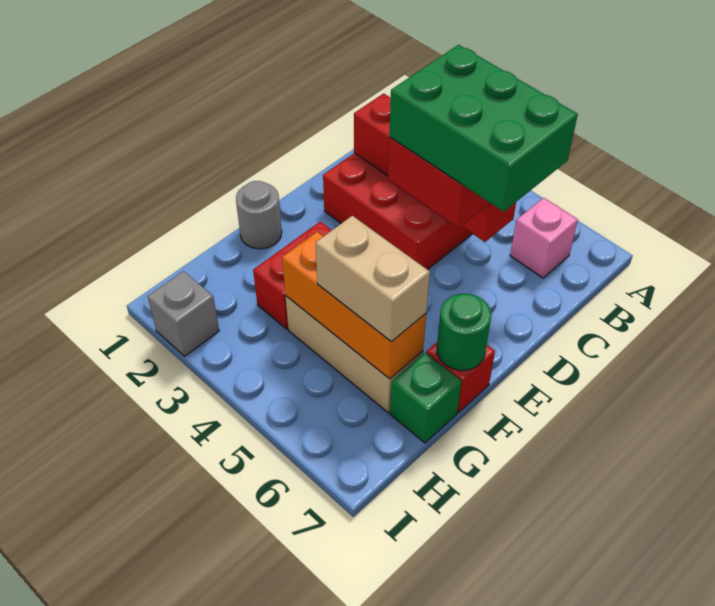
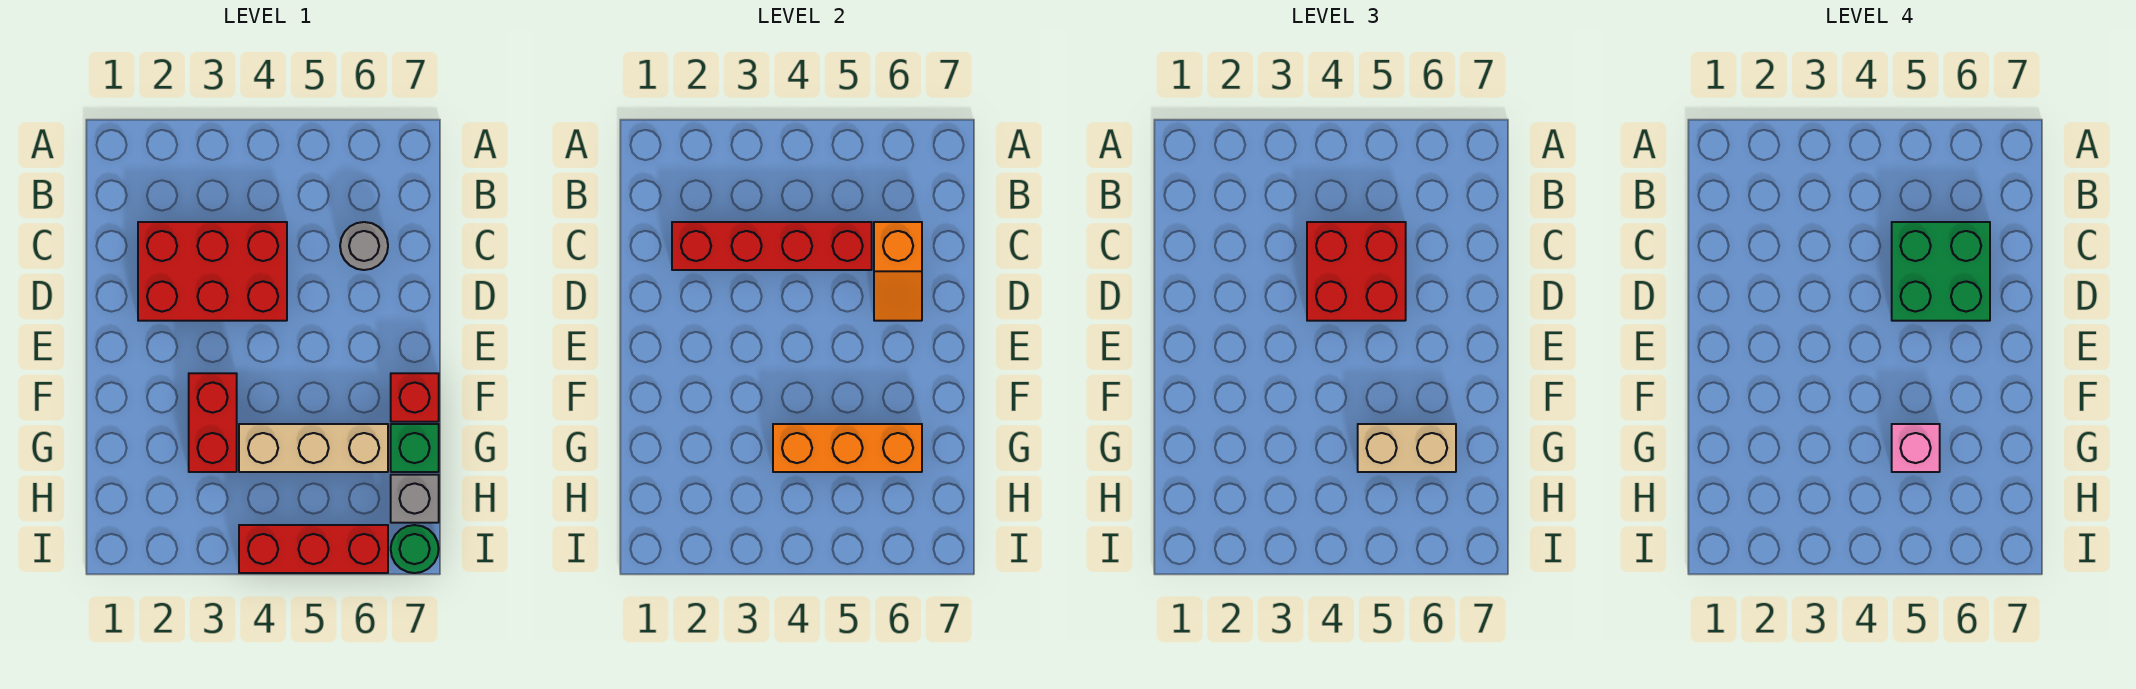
pink brick B6 level 1 -> pink brick G5 level 4
green brick C4:D6 level 4 -> green brick C5:D6 level 4
none -> orange slope C6:D6 level 2 top C
grey round brick F1 level 1 -> grey round brick C6 level 1
green round brick F7 level 2 -> green round brick I7 level 1
grey brick I2 level 1 -> grey brick H7 level 1
none -> red brick I4:I6 level 1

